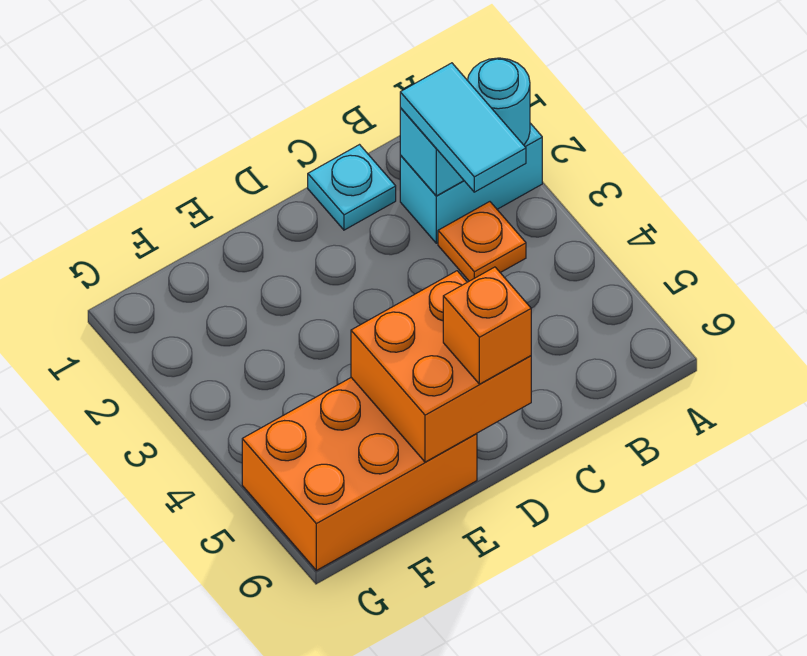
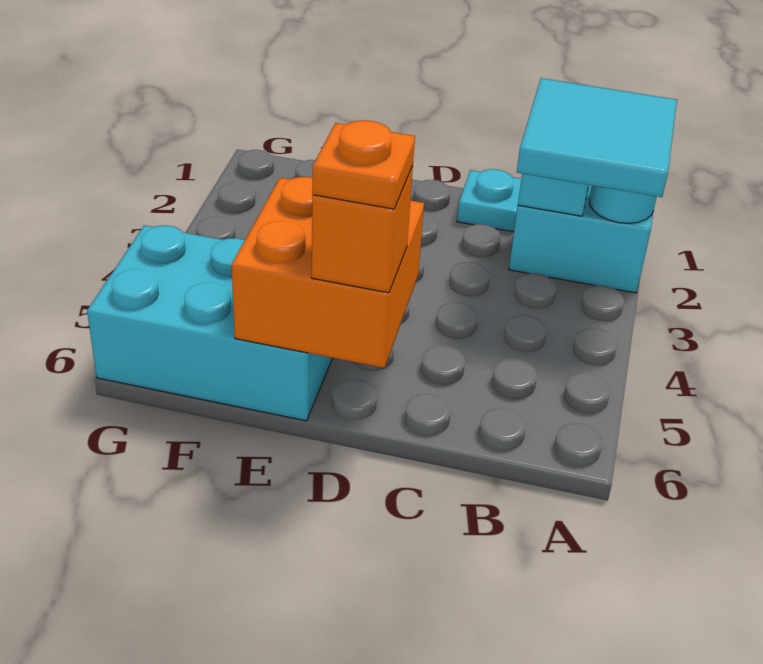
cyan tile B2:B3 level 3 -> cyan tile A2:B3 level 3
orange plate B3 level 1 -> orange plate D6 level 4
orange brick E5:G6 level 1 -> cyan brick E5:G6 level 1

